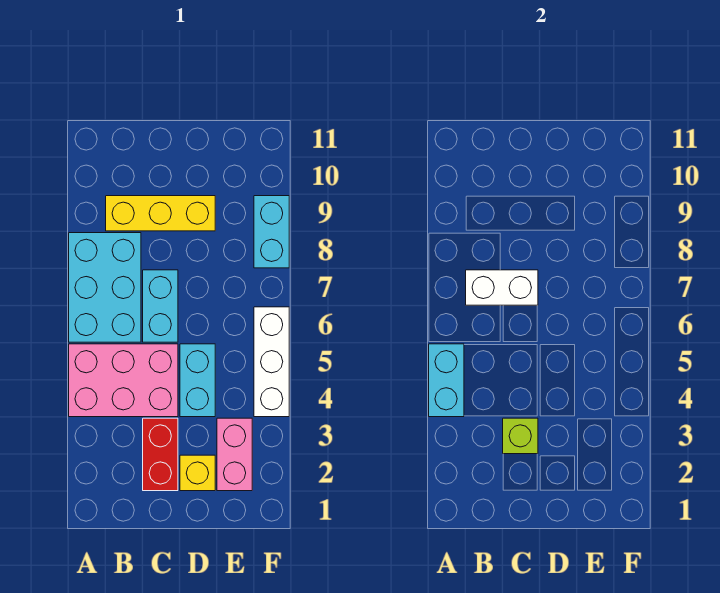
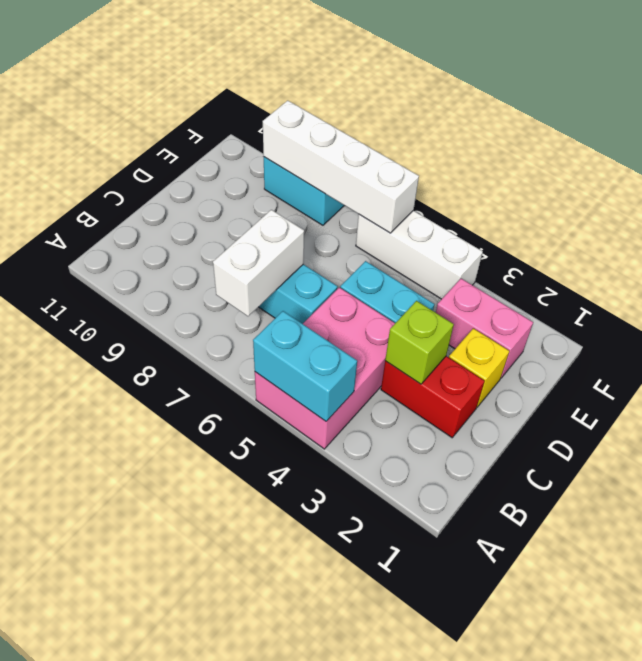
cyan brick A6:B8 level 1 -> none
yellow brick B9:D9 level 1 -> none
none -> white brick F6:F9 level 2

